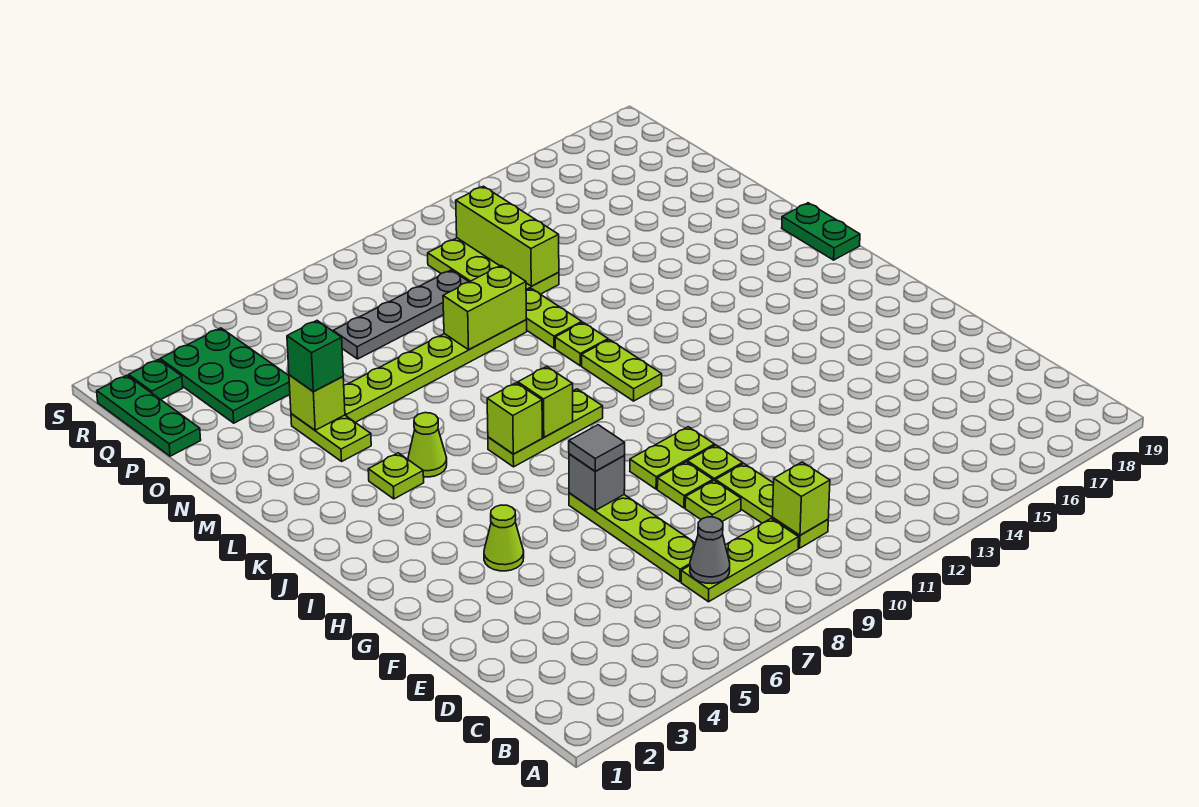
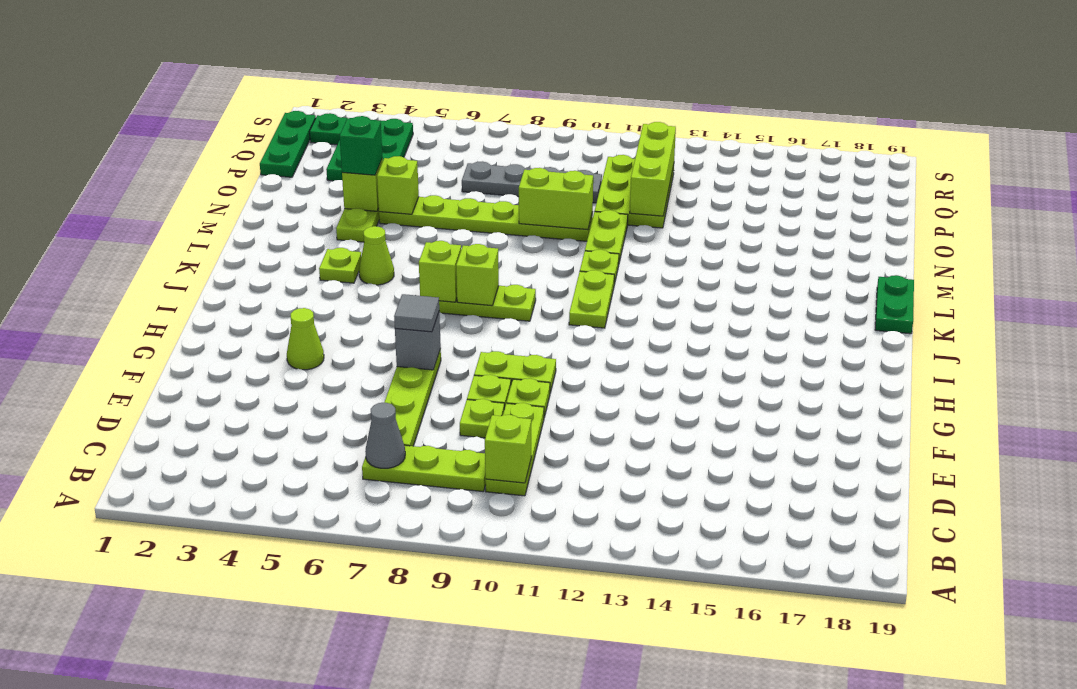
none -> lime brick N5 level 2

